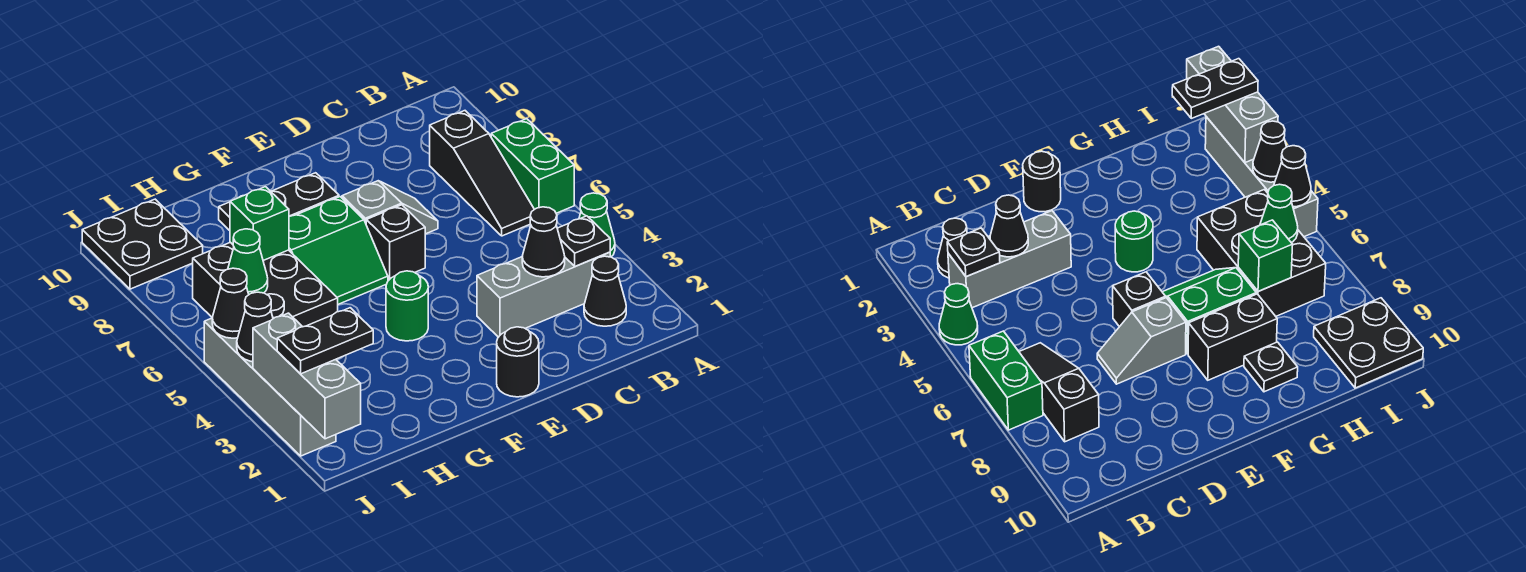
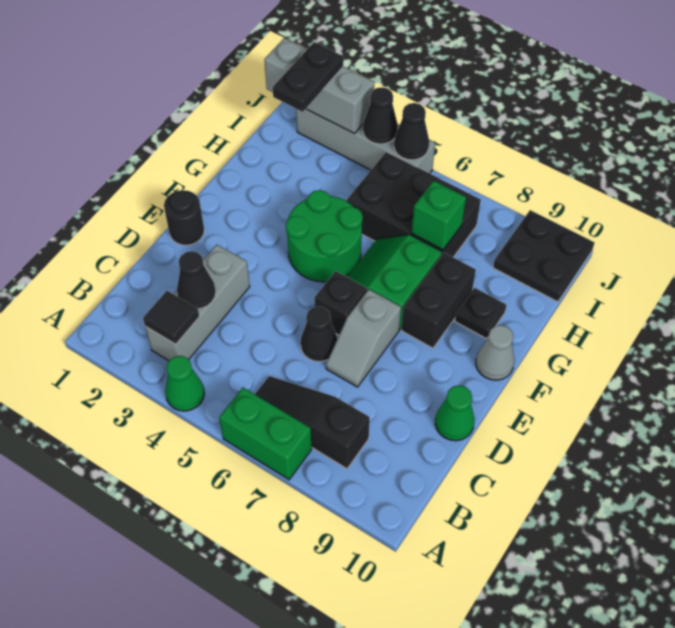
black cone B2 level 1 -> black cone D6 level 1
black plate B3 level 2 -> black tile B3 level 2
green round brick F4 level 1 -> green round brick F4:G5 level 1
none -> grey cone F10 level 1
green cone I6 level 2 -> green cone D10 level 1

